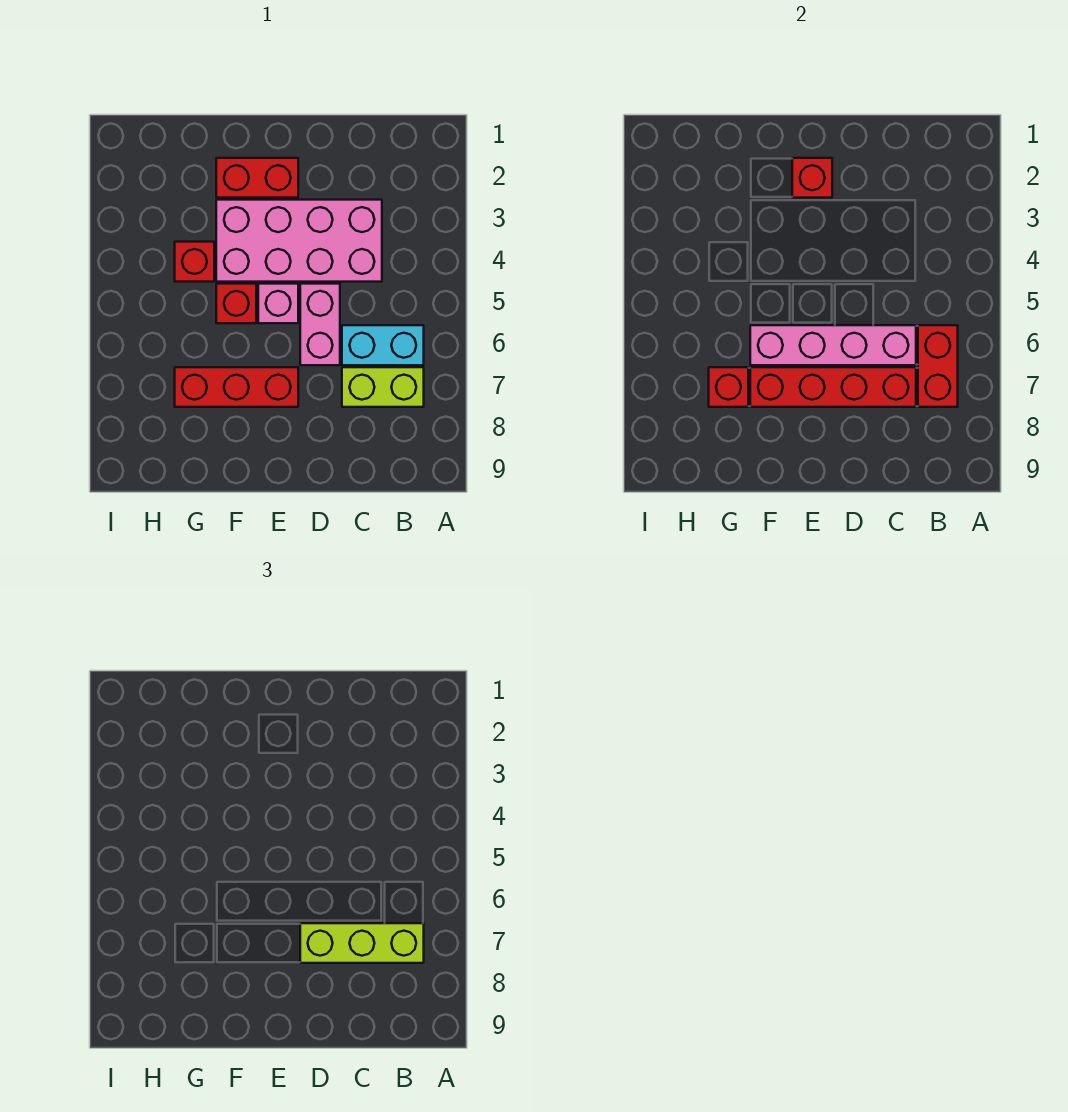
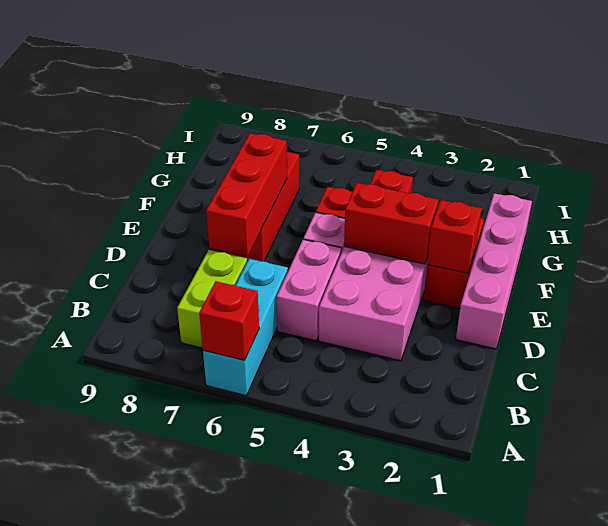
cyan brick B6:C6 level 1 -> cyan brick A6:C6 level 1
red brick B6:B7 level 2 -> red brick E3:E4 level 2
lime brick B7:D7 level 3 -> none
pink brick C6:F6 level 2 -> pink brick D1:G1 level 1
red brick C7:F7 level 2 -> red brick D7:F7 level 2
pink brick D5:D6 level 1 -> pink brick C5:D5 level 1
red brick G7 level 2 -> red brick A6 level 2

